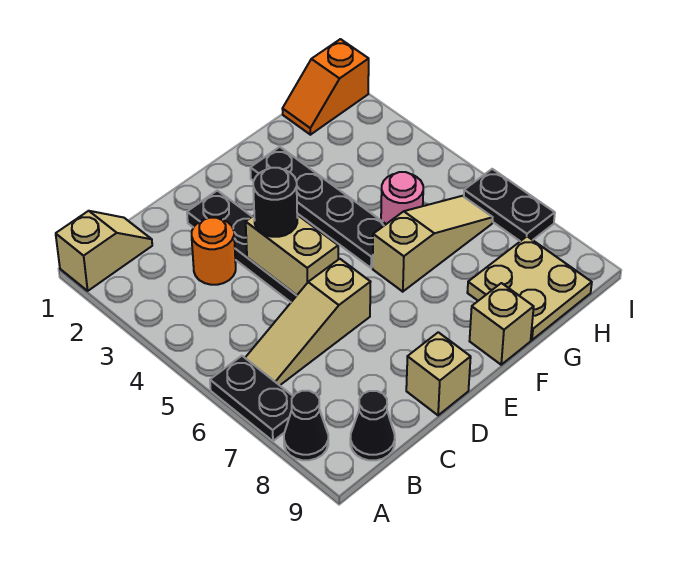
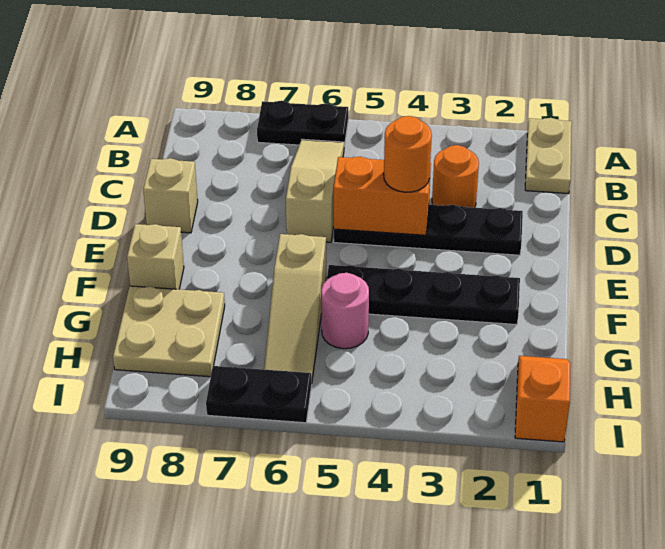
tan slope A1:B1 level 1 top A -> tan plate A1:B1 level 1
black cone A8 level 1 -> none
black cone B9 level 1 -> none
tan brick D4:D5 level 2 -> orange brick D4:D5 level 2
black round brick D4 level 3 -> orange round brick D4 level 3

